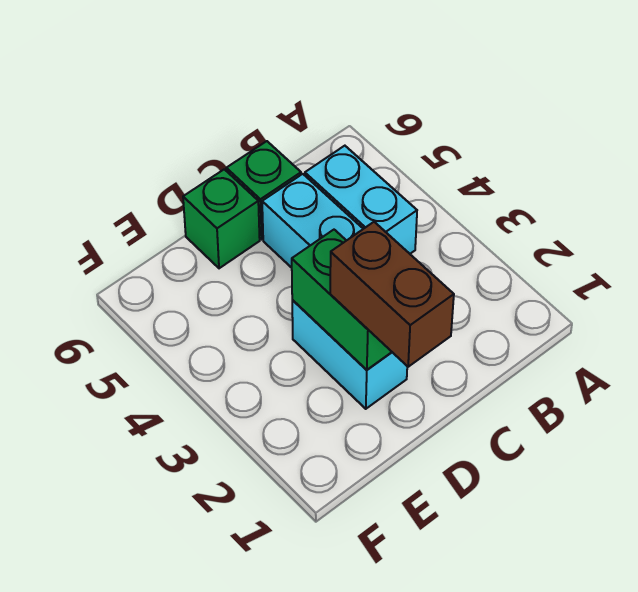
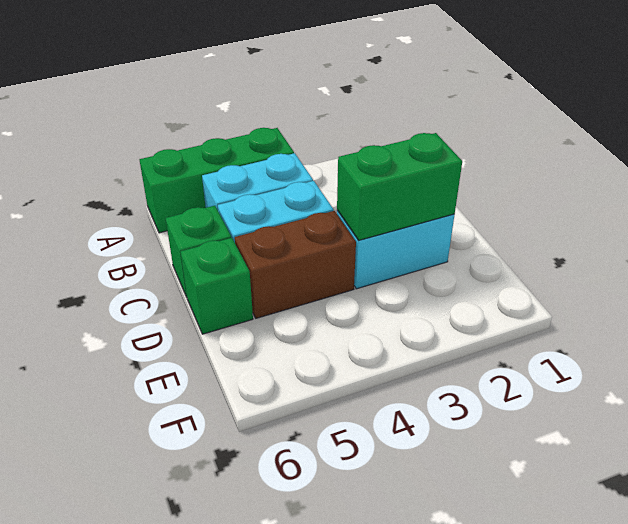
none -> green brick A4:A6 level 1
brown brick D1:D2 level 3 -> brown brick D4:D5 level 1

